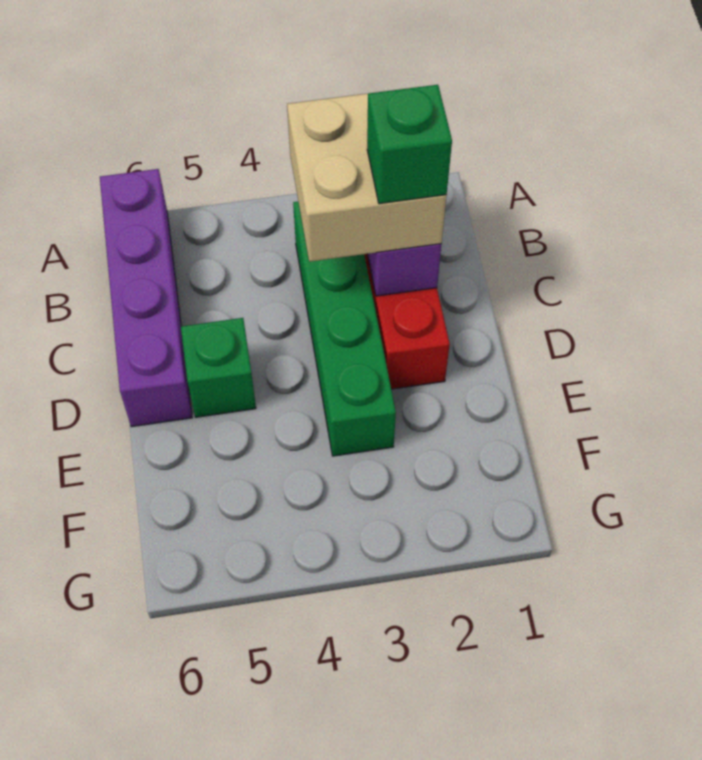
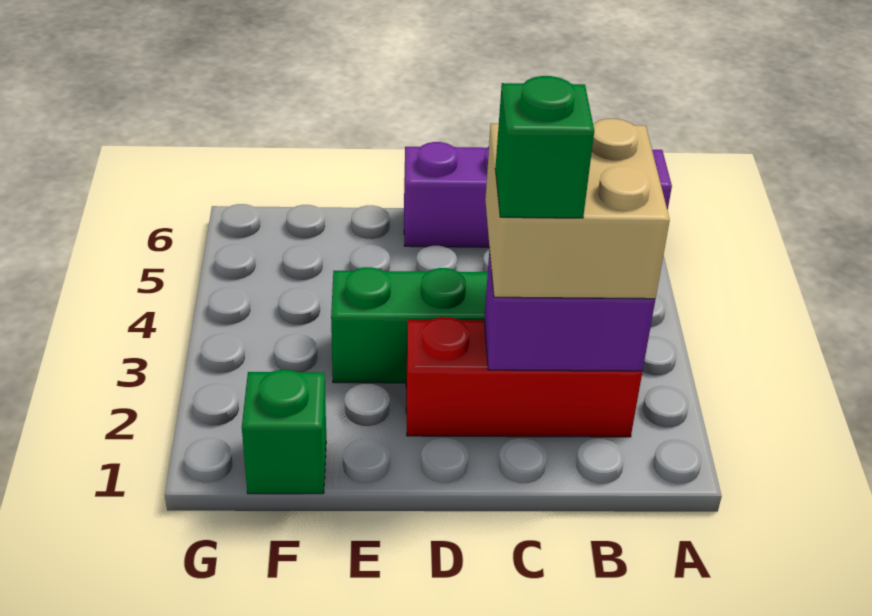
green brick D5 level 1 -> green brick F1 level 1

